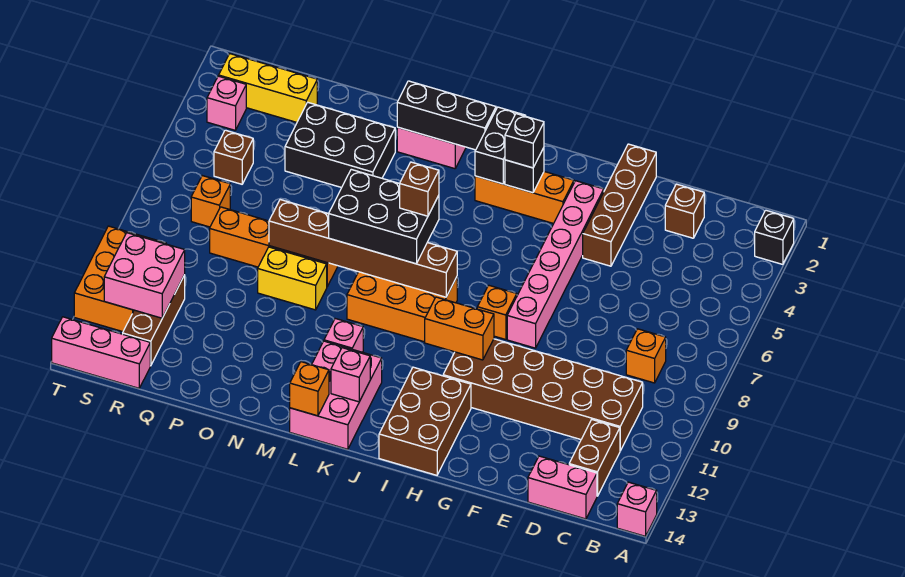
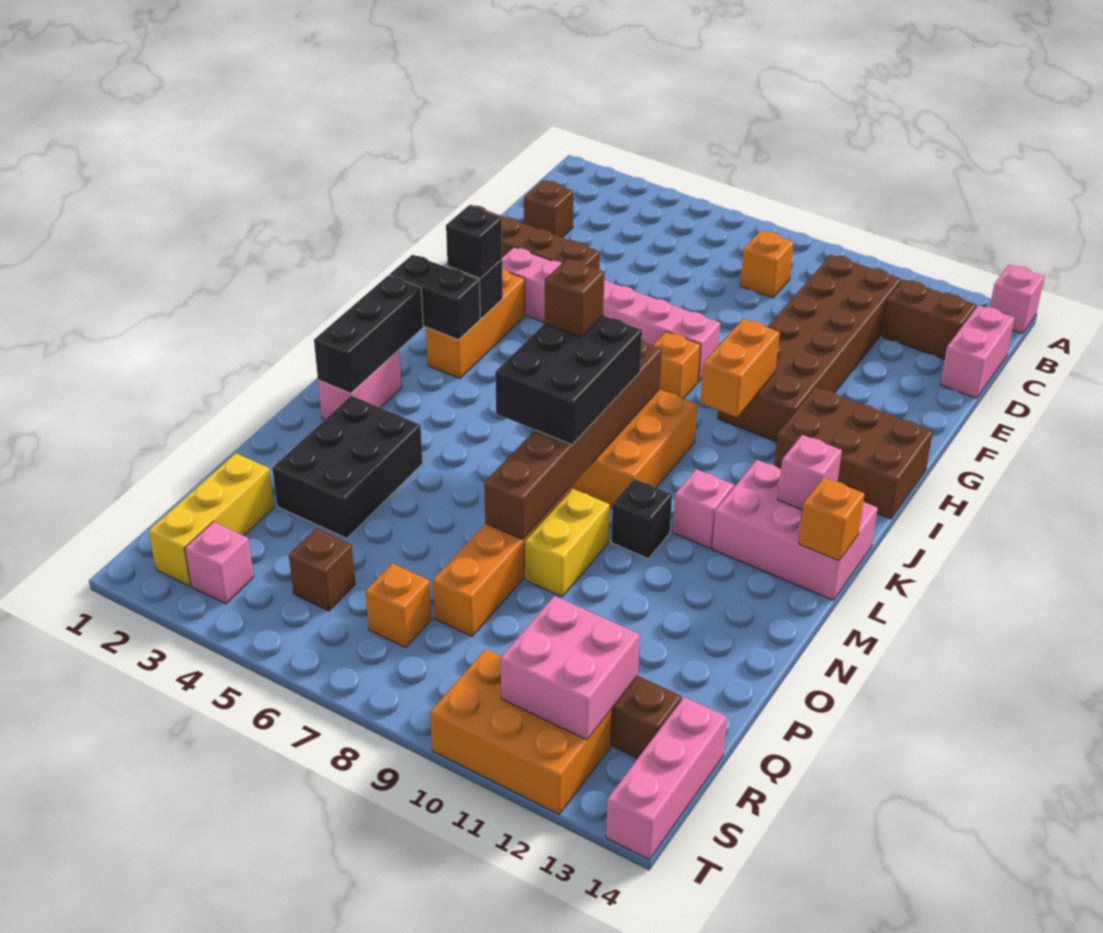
black brick A2 level 1 -> black brick M10 level 1

